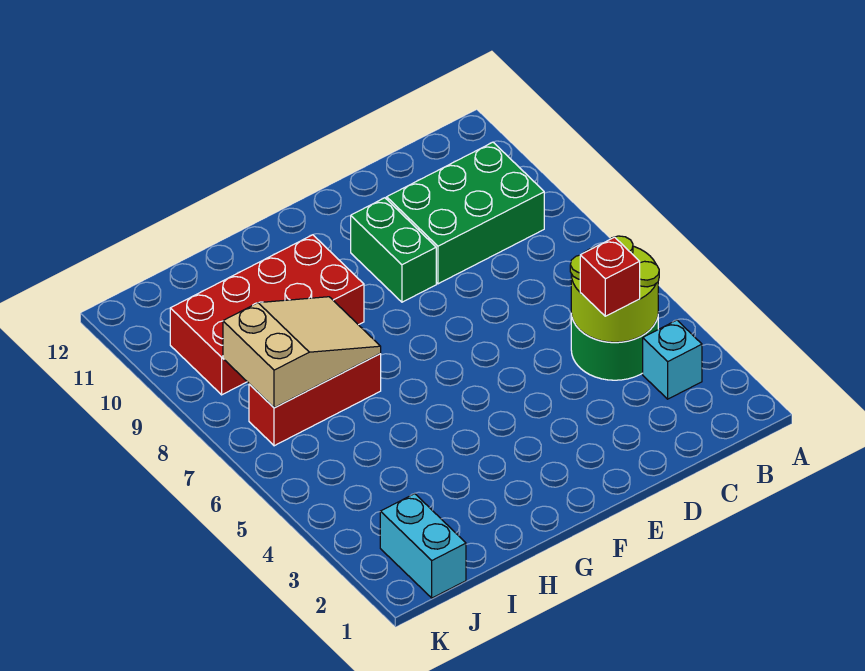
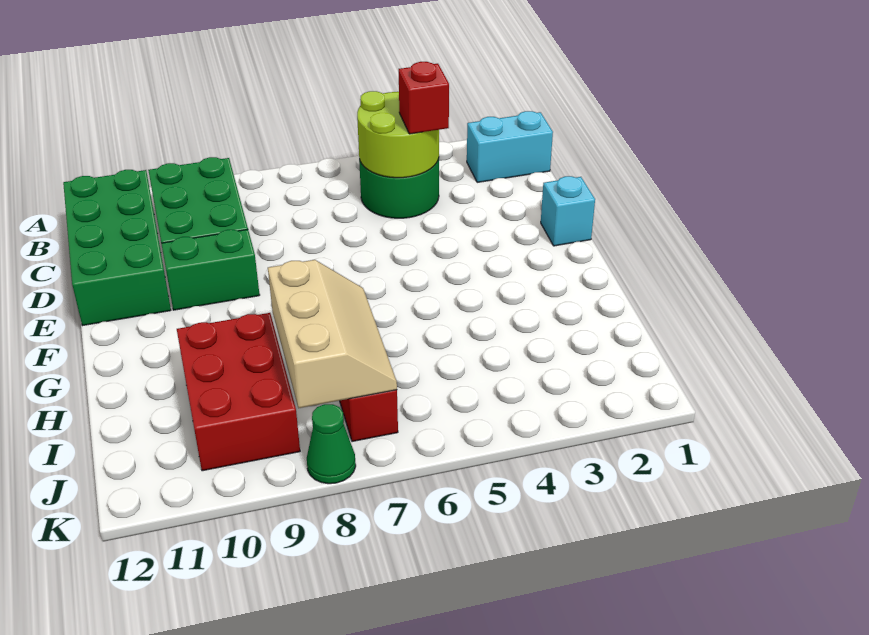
cyan brick B3 level 1 -> cyan brick E1 level 1
none -> green brick B11:E12 level 1
red brick G9:J10 level 1 -> red brick H9:J10 level 1
tan slope H7:J8 level 2 top J -> tan slope H7:J8 level 2 top 8
cyan brick J1:J2 level 1 -> cyan brick B1:B2 level 1
none -> green cone K8 level 1

